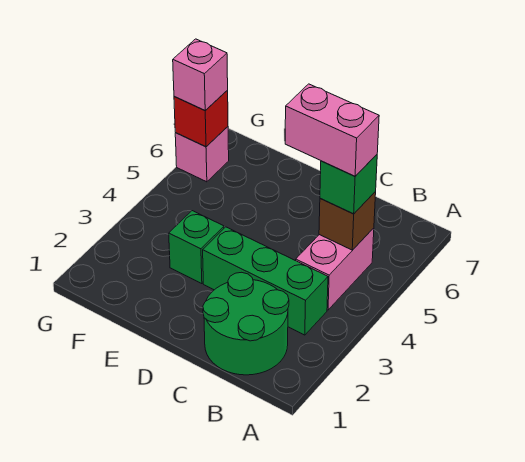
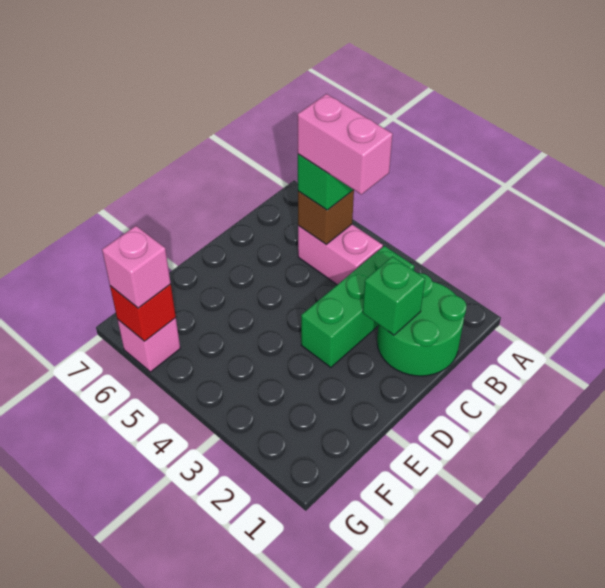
pink brick B5:C5 level 4 -> pink brick B4:B5 level 4
green brick E3 level 1 -> green brick C2 level 2

